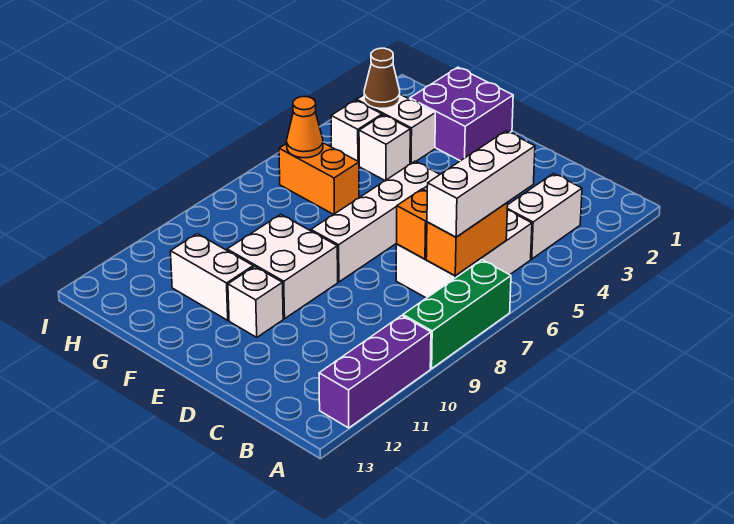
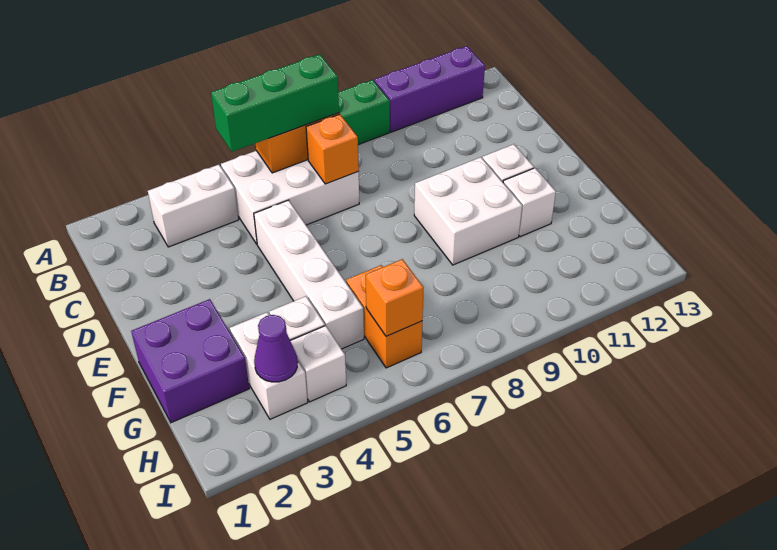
white brick B5:B7 level 3 -> green brick B5:B7 level 3
white brick E5:E8 level 1 -> white brick D5:G5 level 1
white brick F11:G11 level 1 -> white brick F11 level 1
brown cone H3 level 2 -> purple cone H3 level 2
orange cone H6 level 2 -> orange brick H6 level 2

